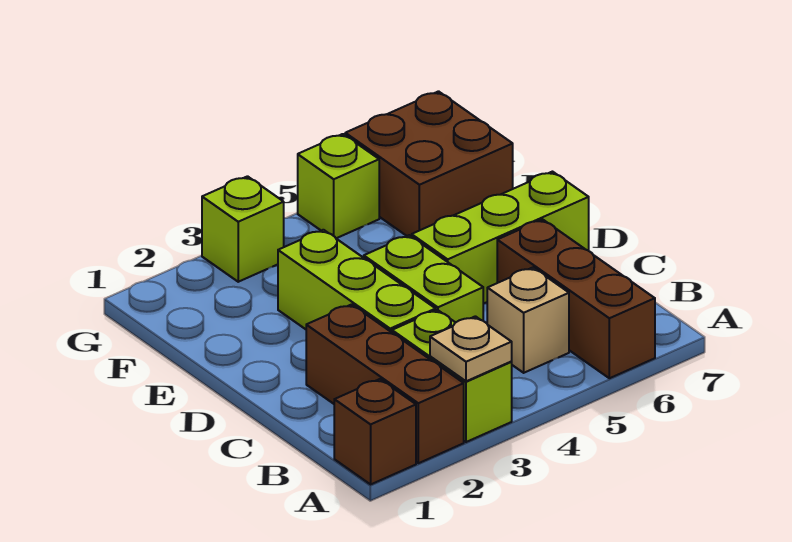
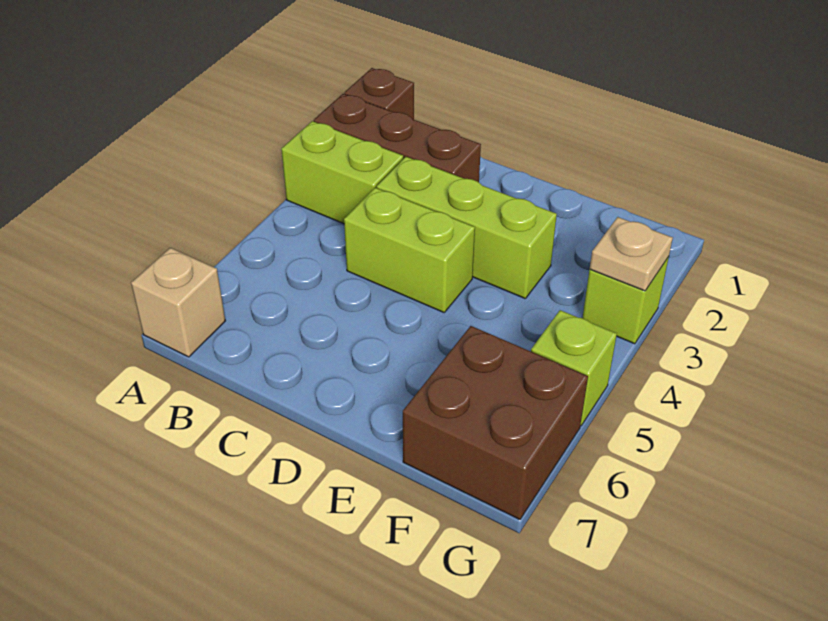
tan plate A3 level 2 -> tan plate G3 level 2
brown brick A6:C6 level 1 -> none
tan brick B5 level 1 -> tan brick A7 level 1
lime brick D5:D7 level 1 -> none

